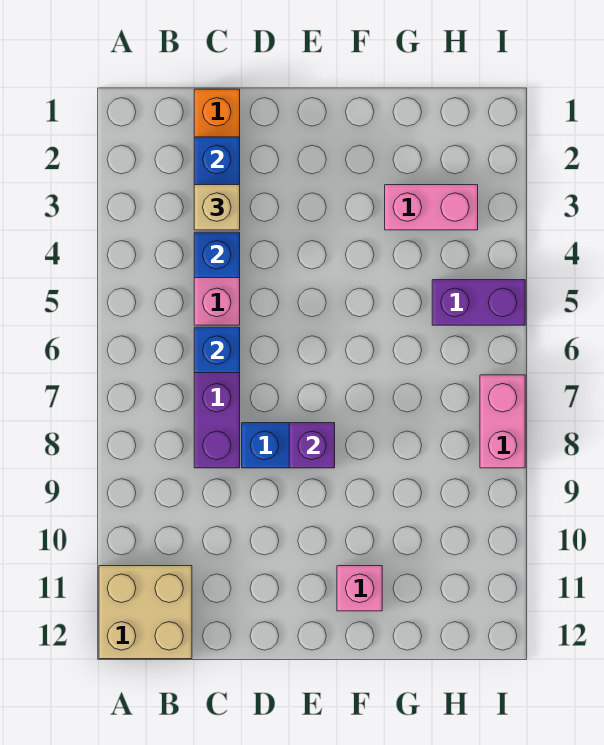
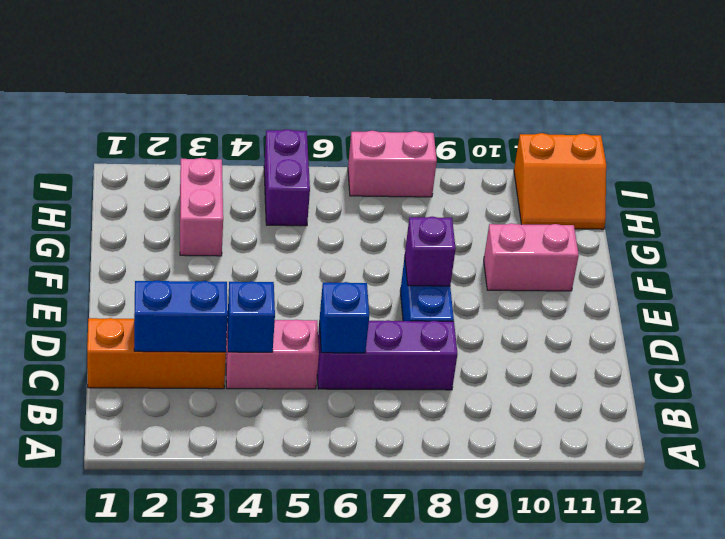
tan brick A11:B12 level 1 -> none
tan brick C3 level 3 -> none
pink brick F11 level 1 -> pink brick F10:F11 level 1
none -> orange slope H11:I12 level 1 top I

